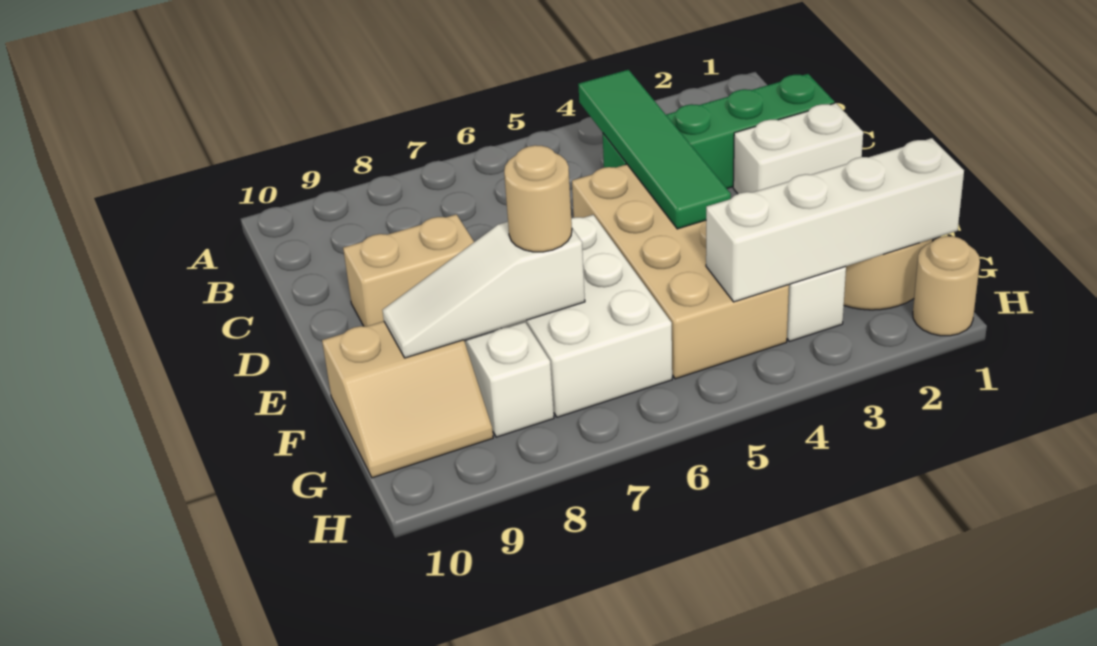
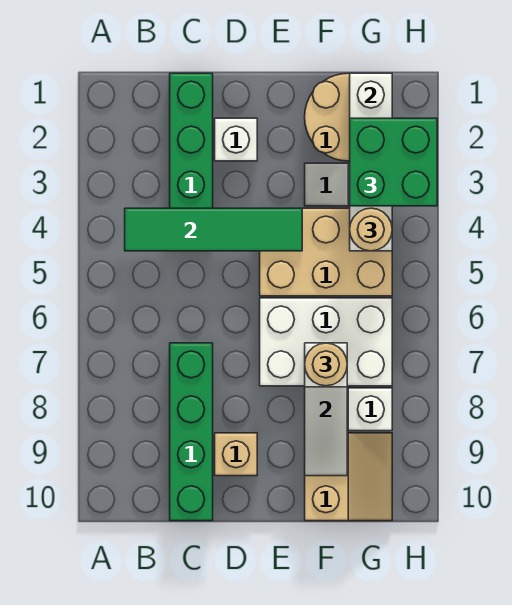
none -> green brick C7:C10 level 1
white brick D1:D2 level 1 -> white brick D2 level 1
tan brick D4:G5 level 1 -> tan brick E4:G5 level 1
tan brick D8:D9 level 1 -> tan brick D9 level 1
none -> green brick G2:H3 level 3
tan round brick H1 level 1 -> tan round brick G4 level 3

